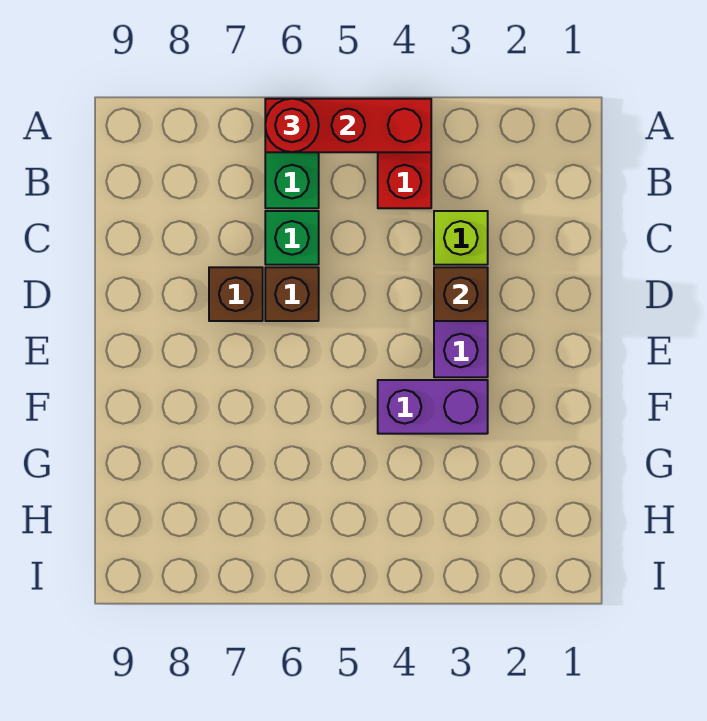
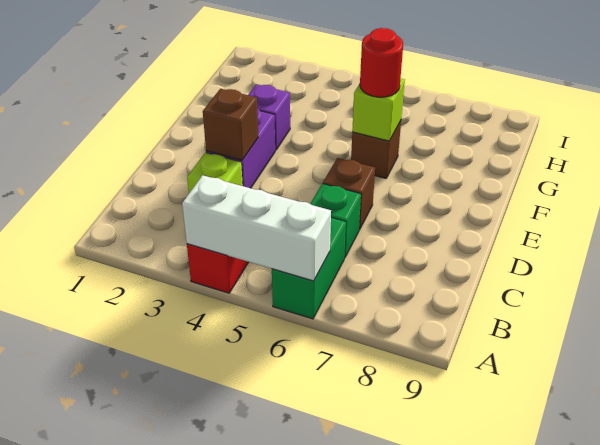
red brick A4:A6 level 2 -> white brick A4:A6 level 2
red round brick A6 level 3 -> red round brick F6 level 3
brown brick D7 level 1 -> brown brick F6 level 1
purple brick F3:F4 level 1 -> purple brick F3 level 1
none -> lime brick F6 level 2

